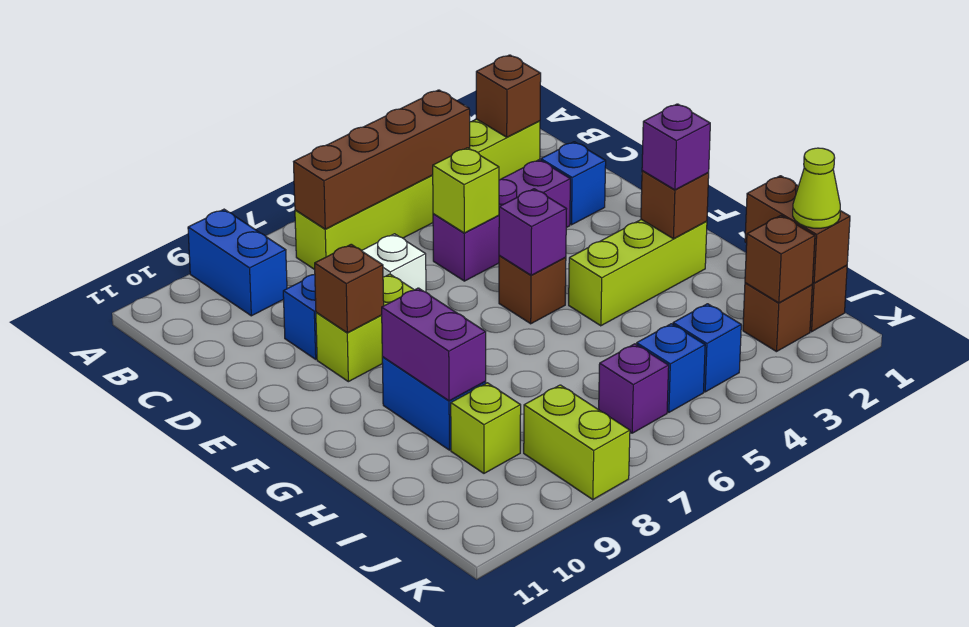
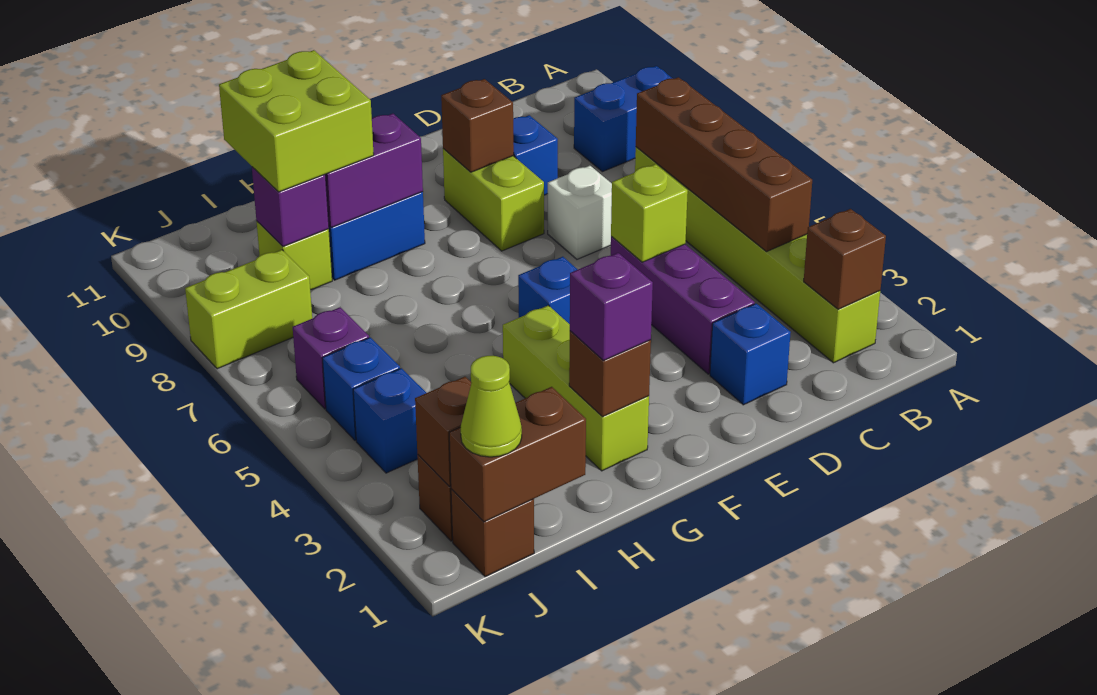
brown brick F5 level 1 -> blue brick F5 level 1
purple brick F5 level 2 -> purple brick I9 level 2
none -> lime brick H9:I10 level 3

